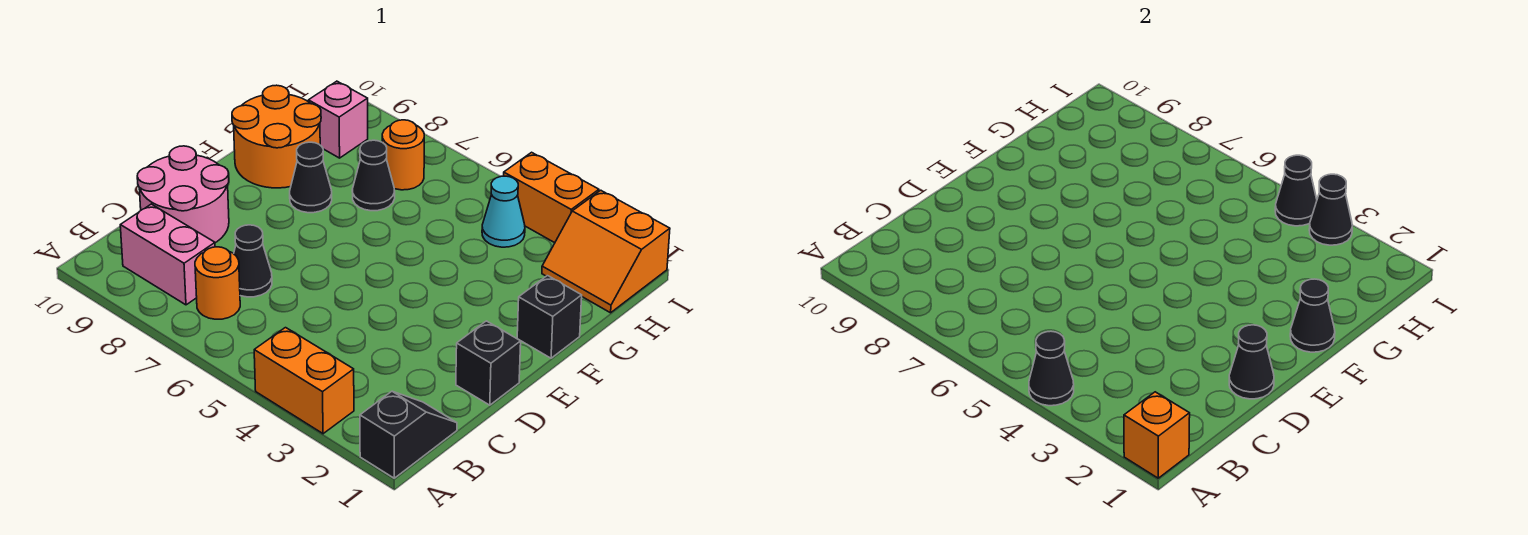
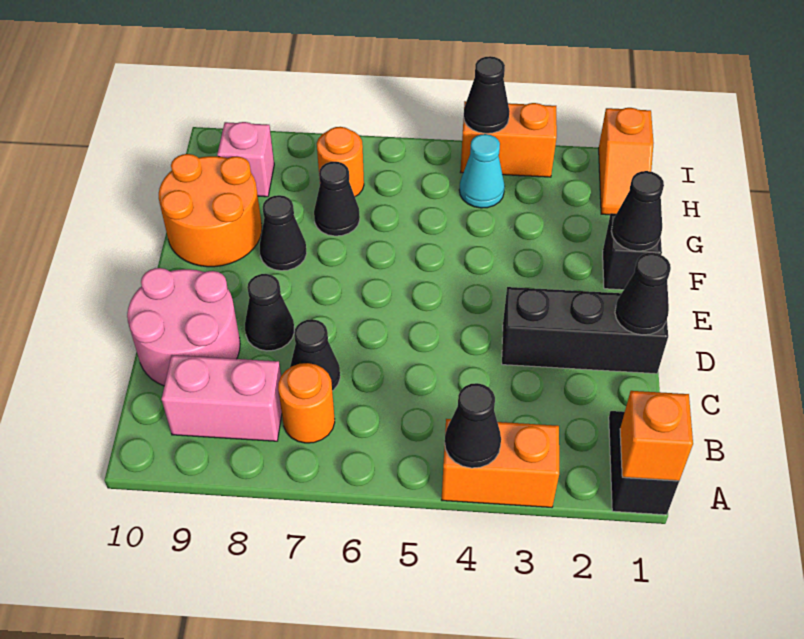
black brick D1 level 1 -> black brick D1:D3 level 1
orange slope H1:I2 level 1 top I -> orange slope H1:I1 level 1 top I
black cone I3 level 2 -> black cone D8 level 1

